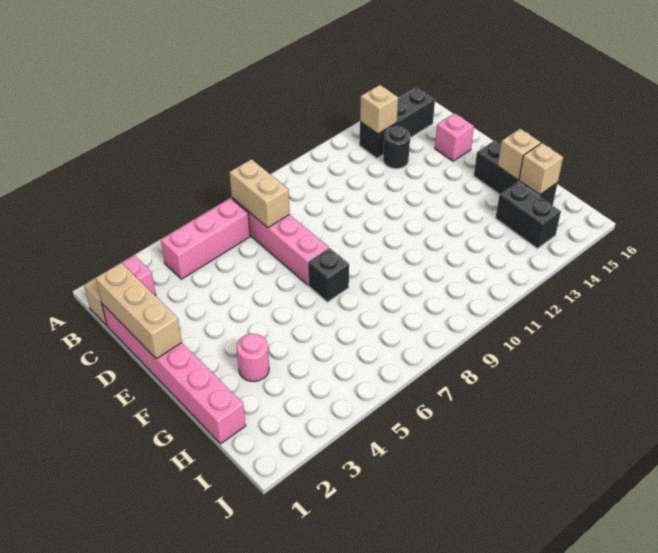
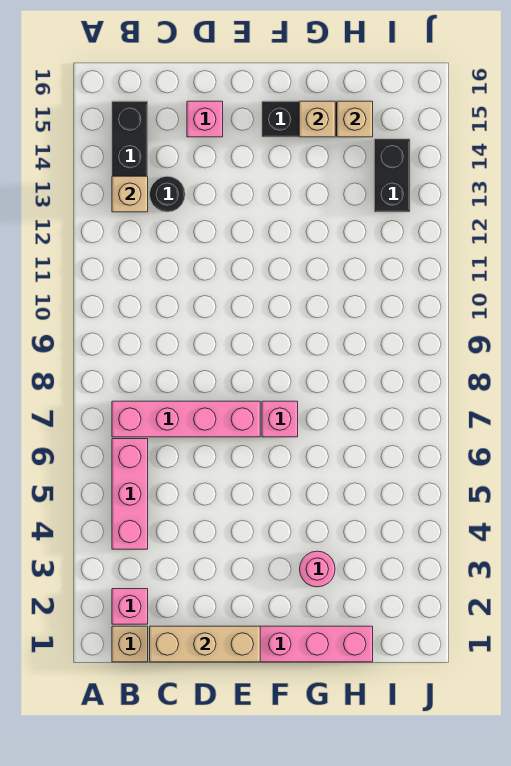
tan brick B7:C7 level 2 -> none
black brick F7 level 1 -> pink brick F7 level 1
black brick H14:I14 level 1 -> black brick I13:I14 level 1

